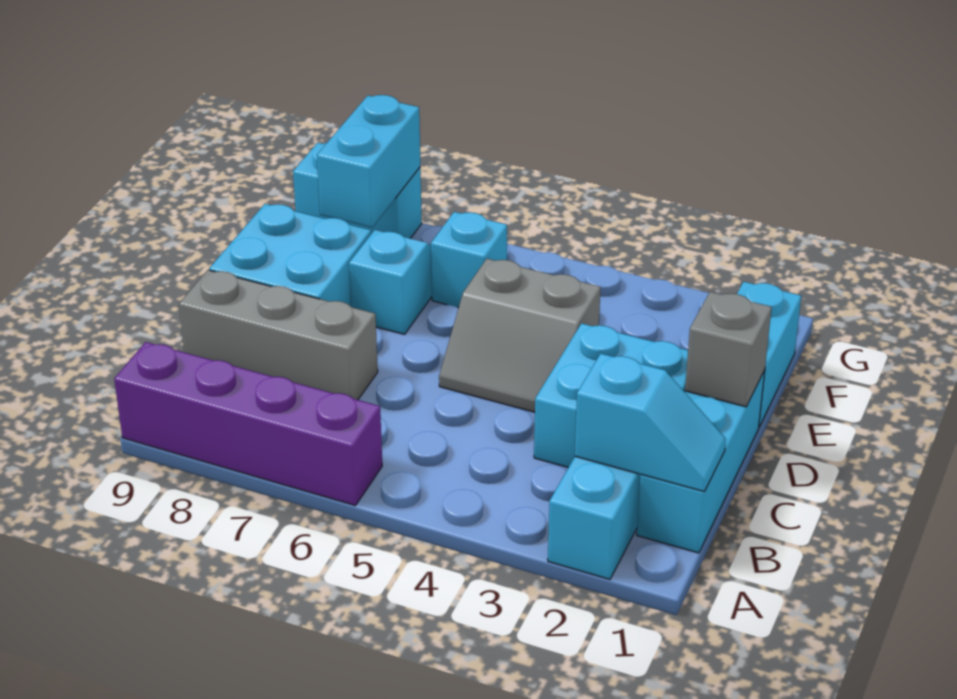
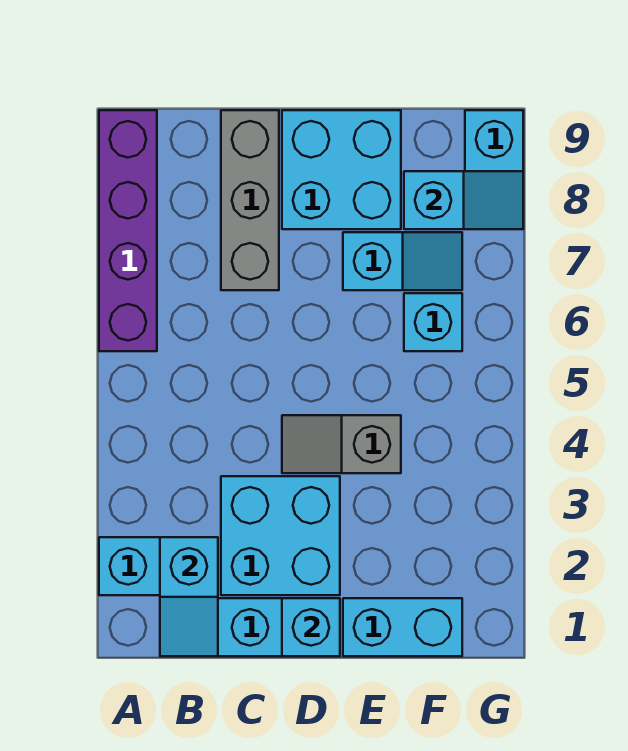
grey brick D1 level 2 -> cyan brick D1 level 2
grey slope D4:E5 level 1 top E -> grey slope D4:E4 level 1 top E
cyan brick F8:G8 level 2 -> cyan slope F8:G8 level 2 top F

